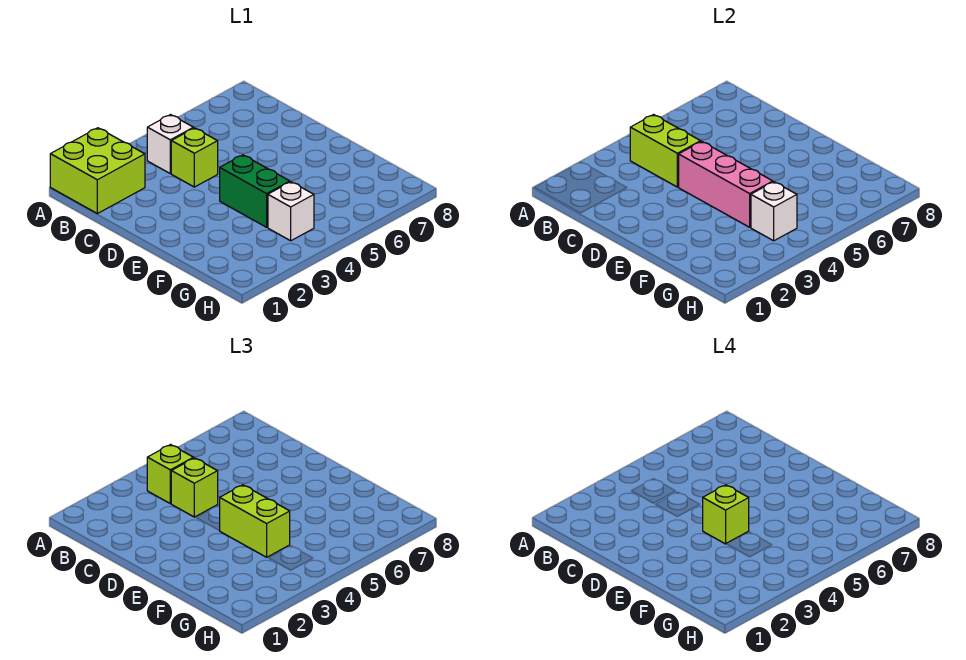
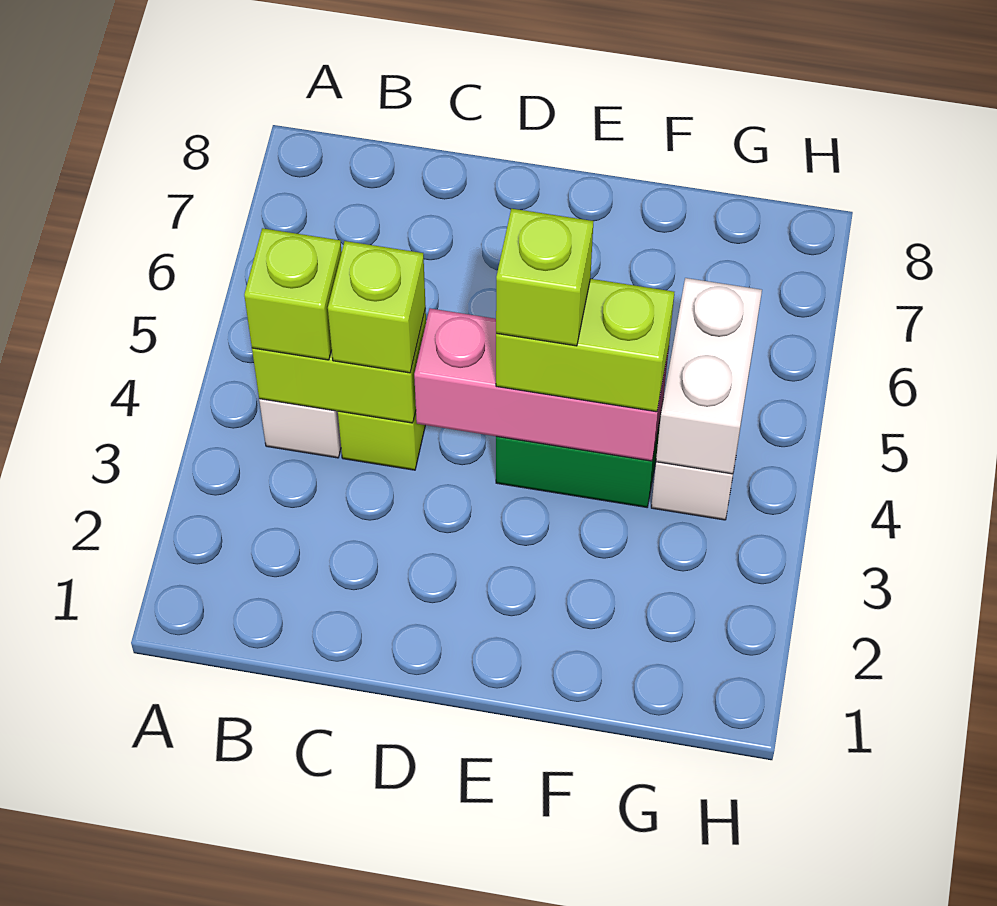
lime brick A1:B2 level 1 -> none
white brick G4 level 2 -> white brick G4:G5 level 2

